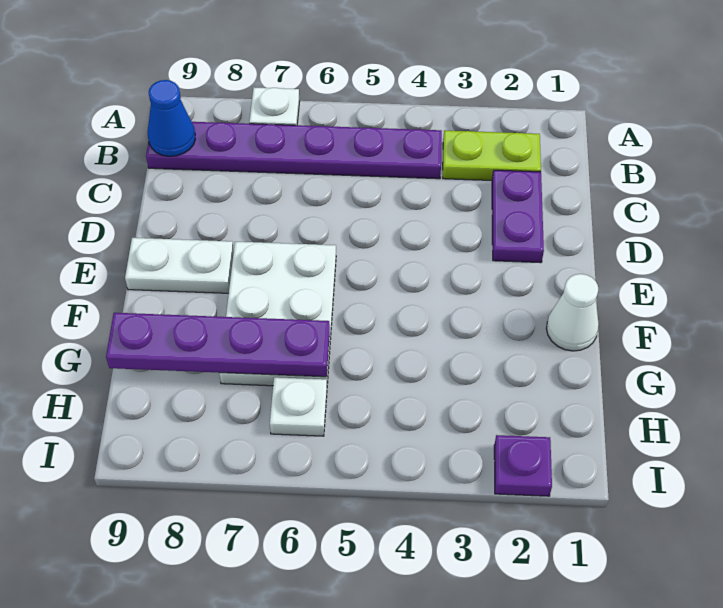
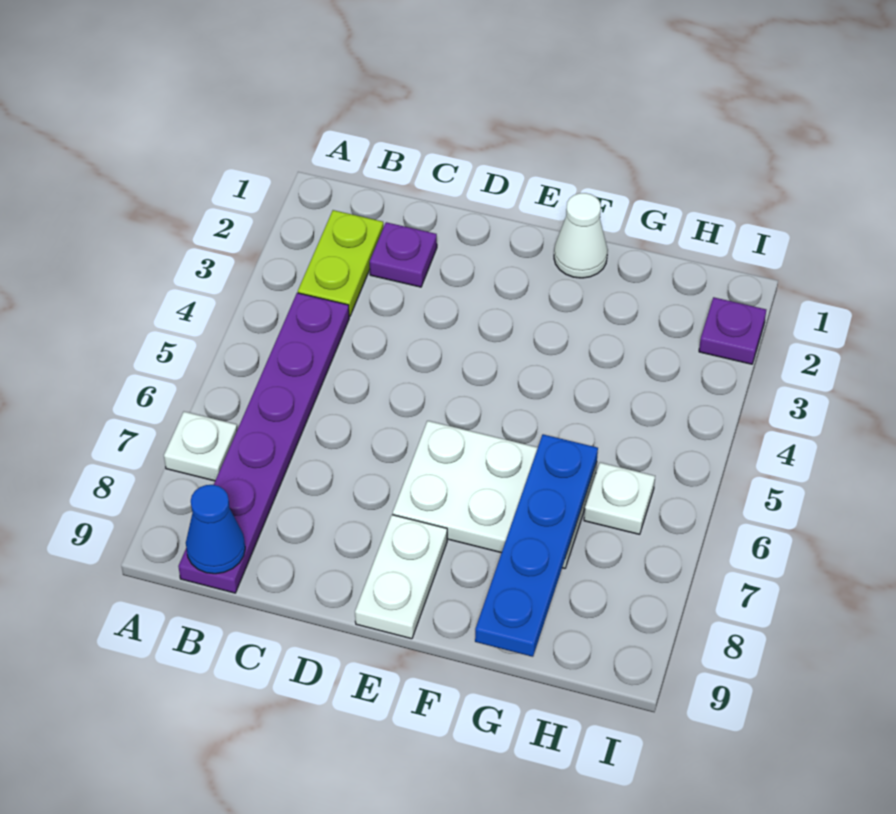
purple plate C2:D2 level 1 -> purple plate C2 level 1
purple plate G6:G9 level 2 -> blue plate G6:G9 level 2

